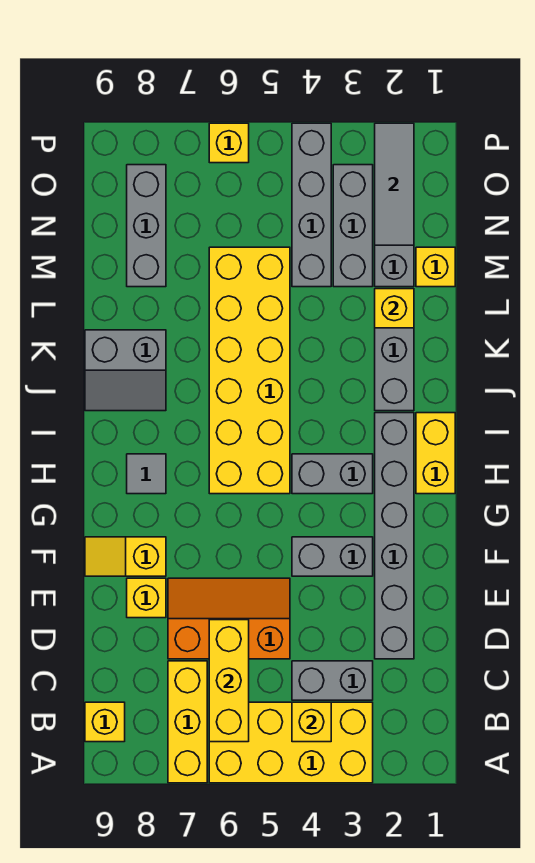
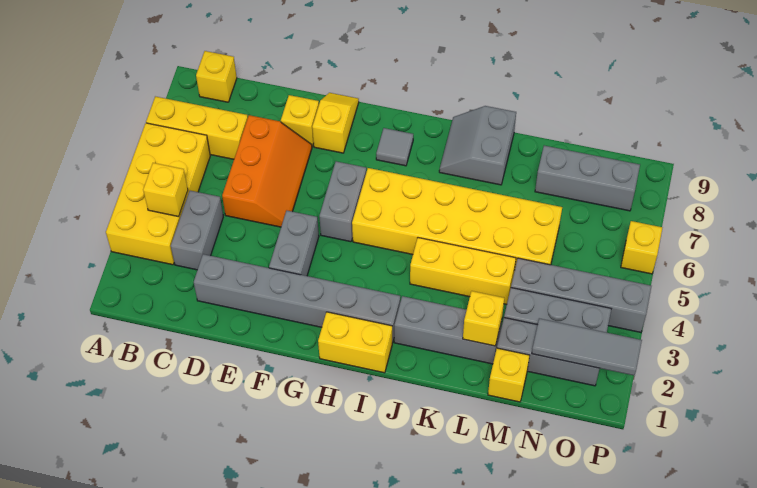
yellow brick B6:D6 level 2 -> yellow brick J4:L4 level 1
grey brick H3:H4 level 1 -> grey brick G5:G6 level 1

